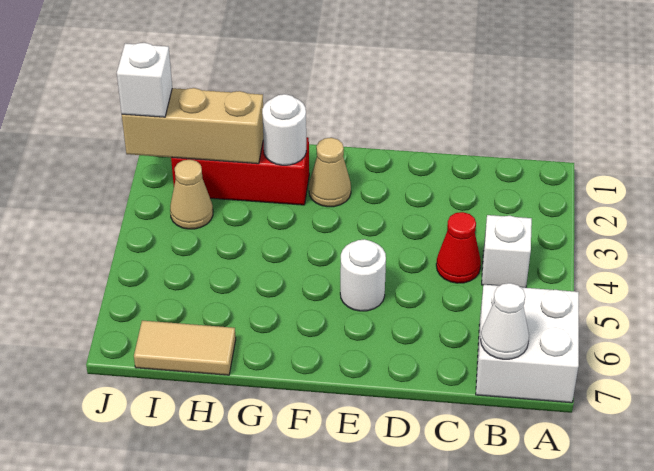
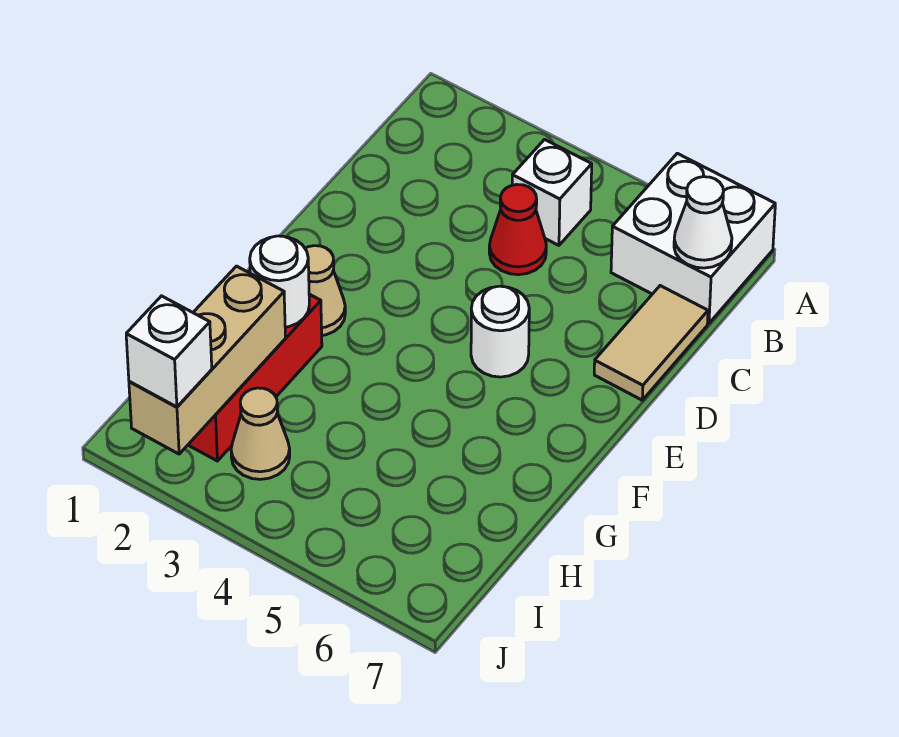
tan tile H7:I7 level 1 -> tan tile C7:D7 level 1

